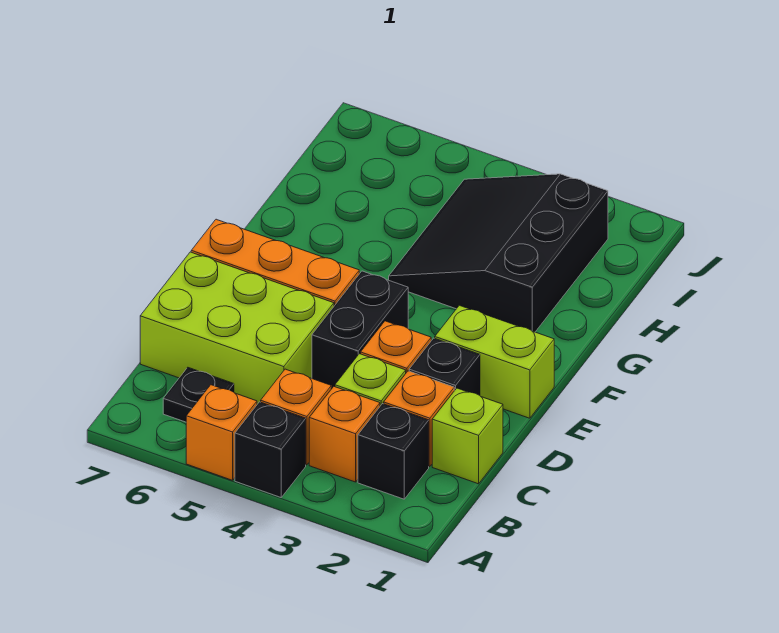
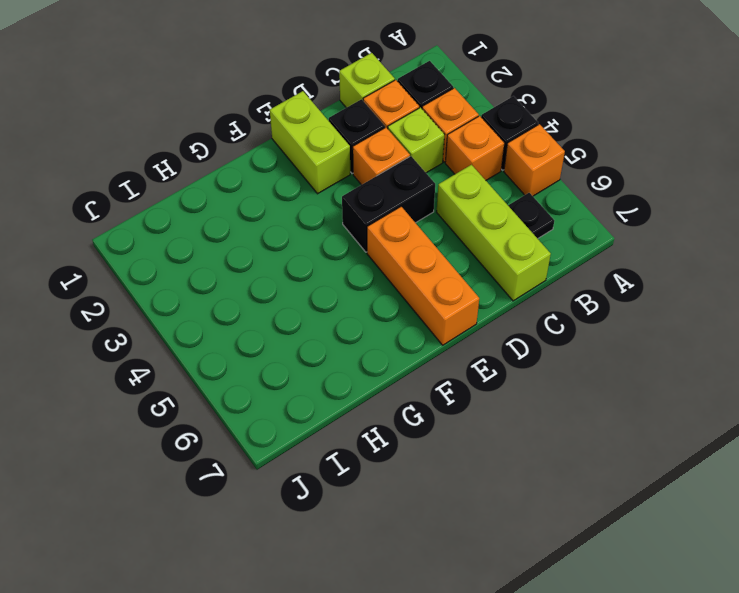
lime brick C5:D7 level 1 -> lime brick C5:C7 level 1
black slope G2:I4 level 1 top 2 -> none

